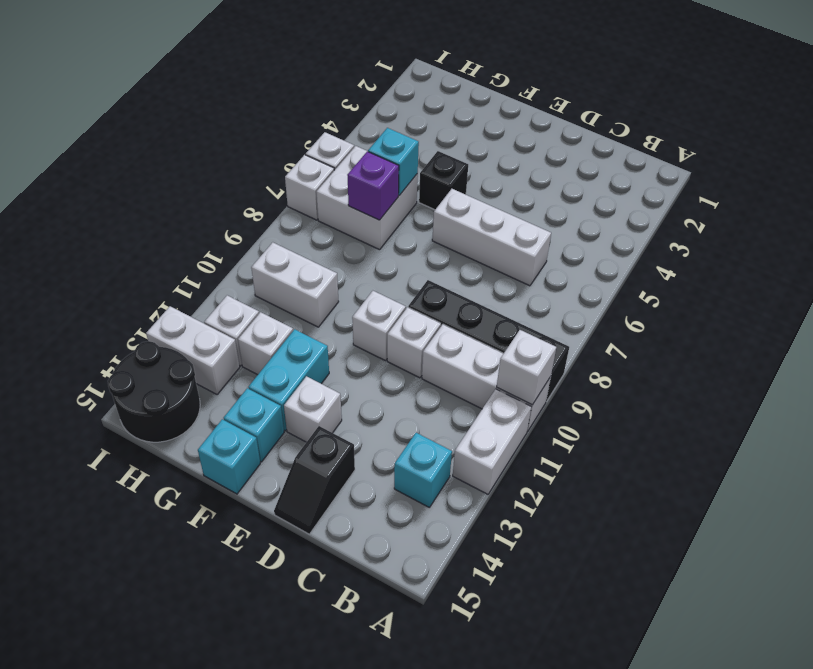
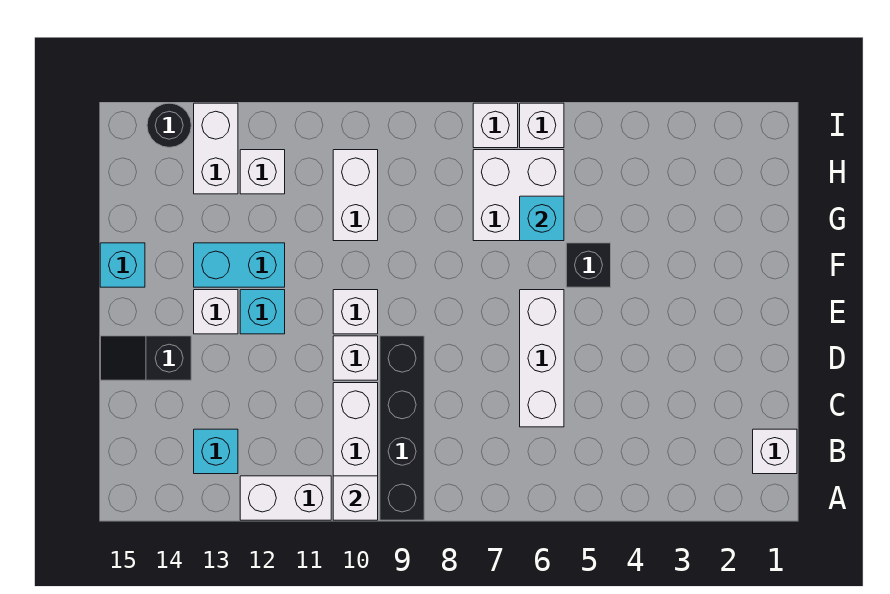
cyan brick F14 level 1 -> cyan brick E12 level 1
purple brick G7 level 2 -> none
white brick G12 level 1 -> white brick B1 level 1
black round brick H14:I15 level 1 -> black round brick I14 level 1

